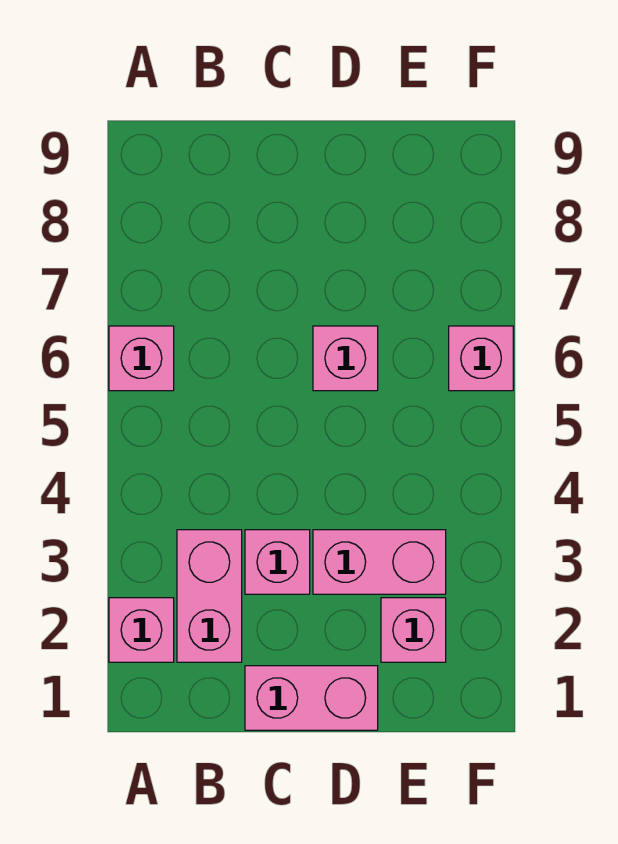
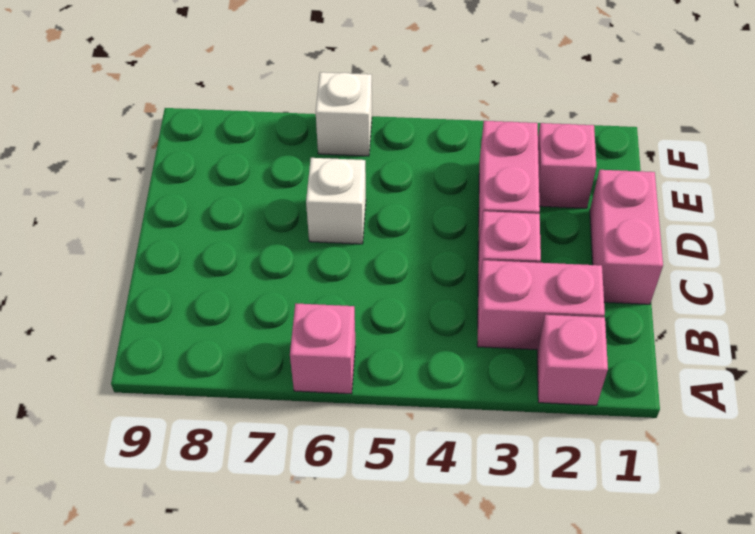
pink brick D6 level 1 -> white brick D6 level 1
pink brick F6 level 1 -> white brick F6 level 1

